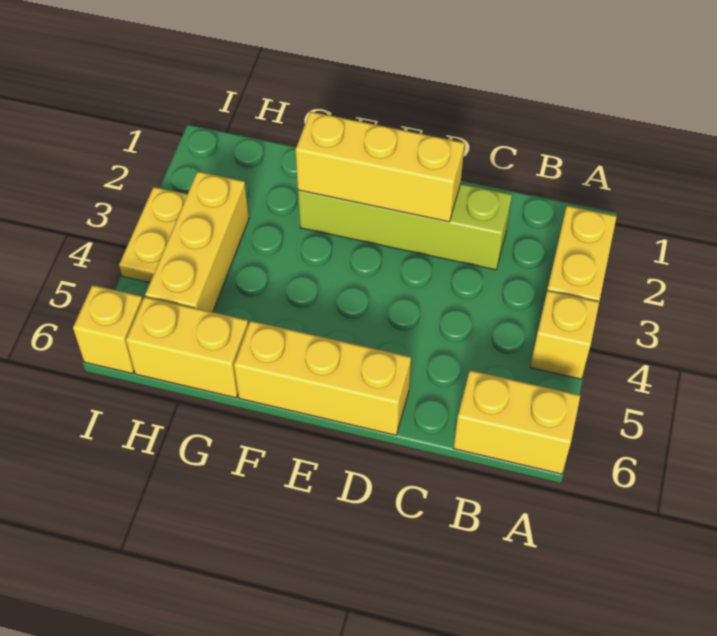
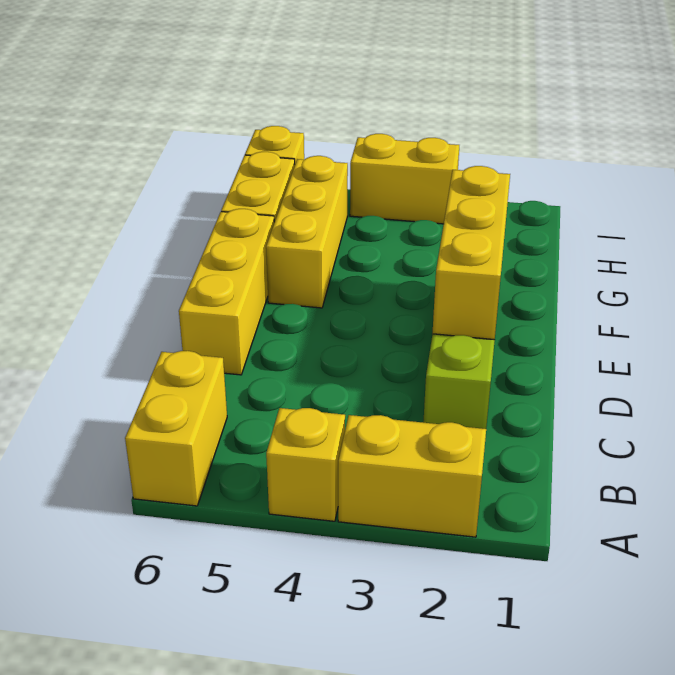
yellow brick H3:H5 level 1 -> yellow brick F5:H5 level 1
yellow plate I3:I4 level 1 -> yellow brick I3:I4 level 1

